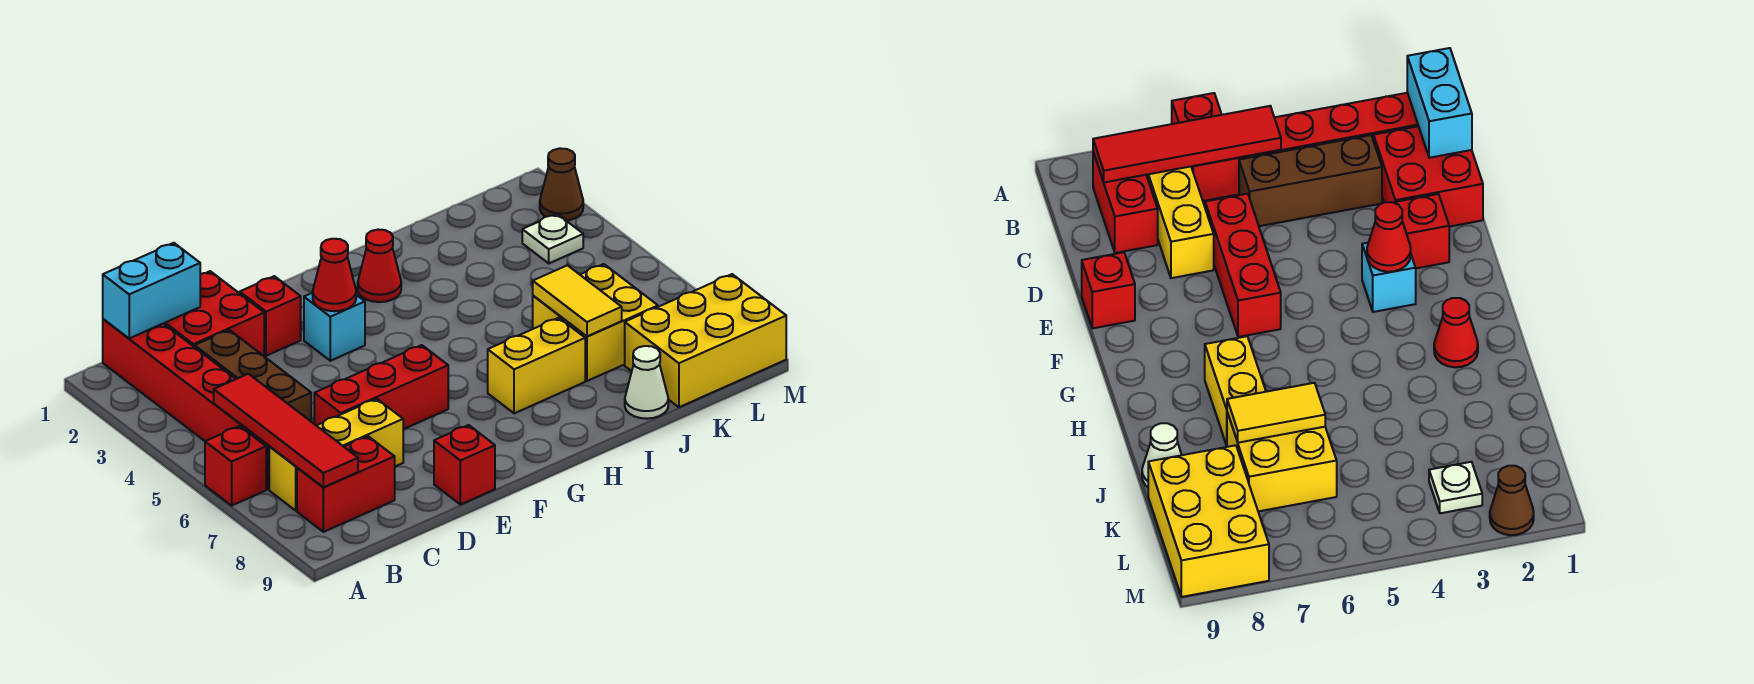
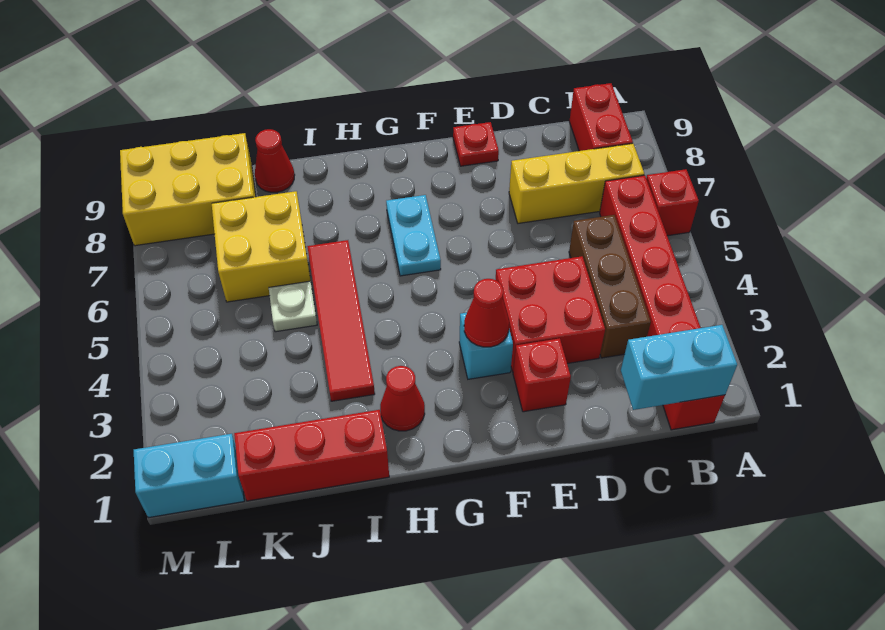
red tile B5:B8 level 2 -> red tile I3:I6 level 1
red brick B8:C8 level 1 -> red brick B8:B9 level 1
red brick C1:D2 level 1 -> red brick D3:E4 level 1
red brick D6:F6 level 1 -> red brick I1:K1 level 1
red brick E9 level 1 -> red plate E9 level 1
none -> cyan plate G6:G7 level 1
yellow brick H7:I7 level 1 -> none
yellow tile J6:J7 level 2 -> none
white cone J9 level 1 -> red cone J9 level 1
none -> cyan brick L1:M1 level 1
white plate L3 level 1 -> white plate J5 level 1
brown cone M2 level 1 -> none

